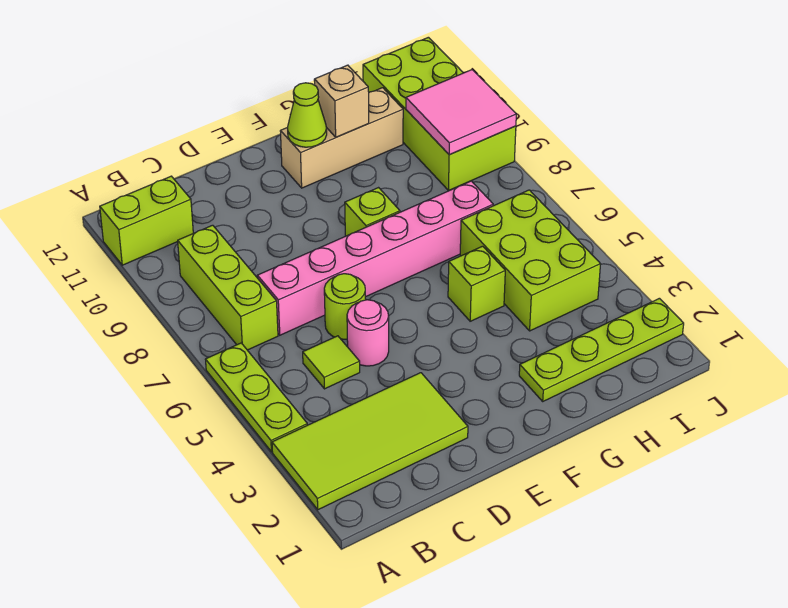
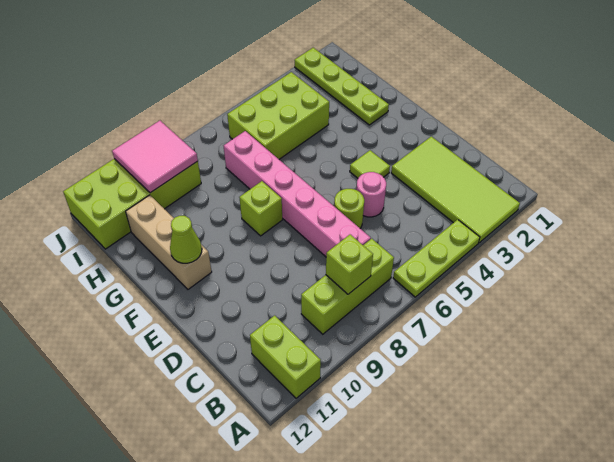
lime tile C5 level 1 -> lime tile E4 level 1
lime brick G5 level 1 -> lime brick B8 level 2
tan brick G11 level 2 -> none

